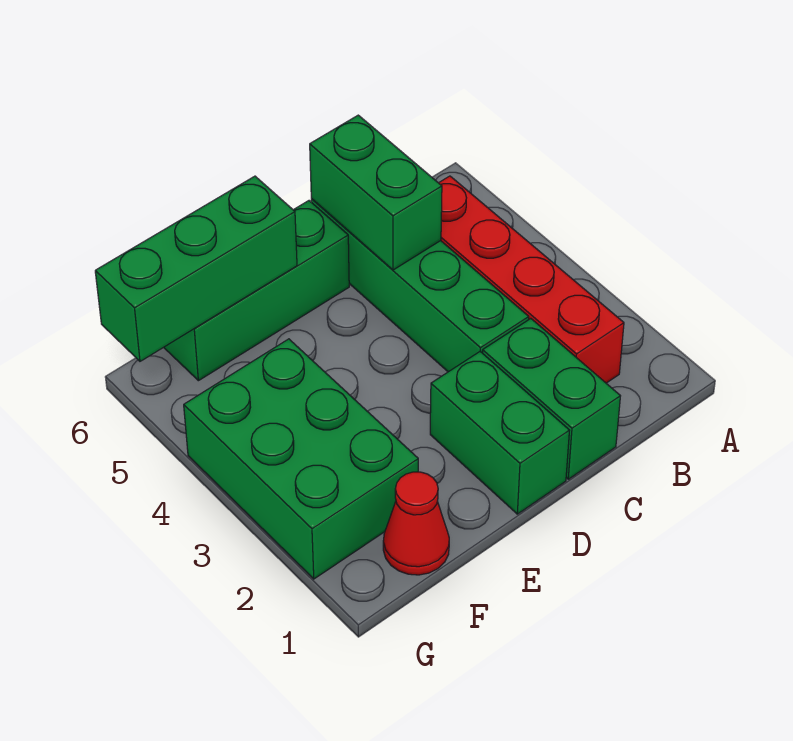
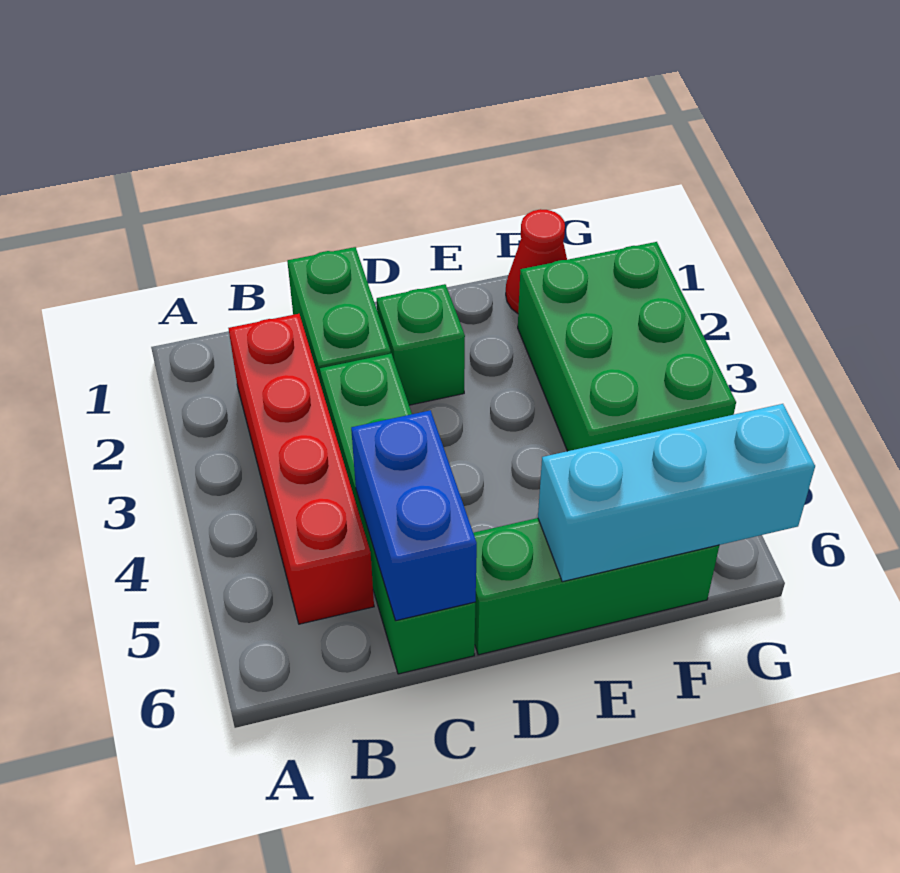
green brick C5:C6 level 2 -> blue brick C5:C6 level 2
green brick D1:D2 level 1 -> green brick D2 level 1
green brick E6:G6 level 2 -> cyan brick E6:G6 level 2

